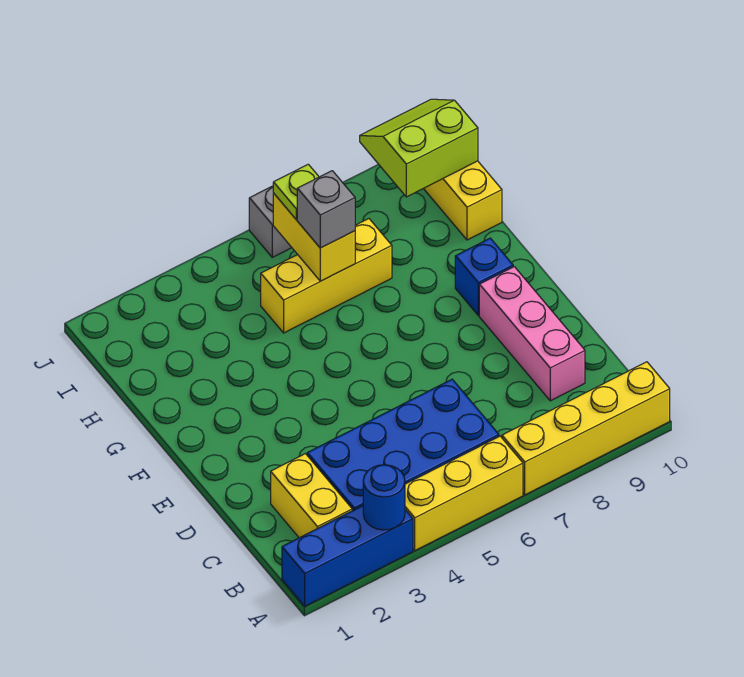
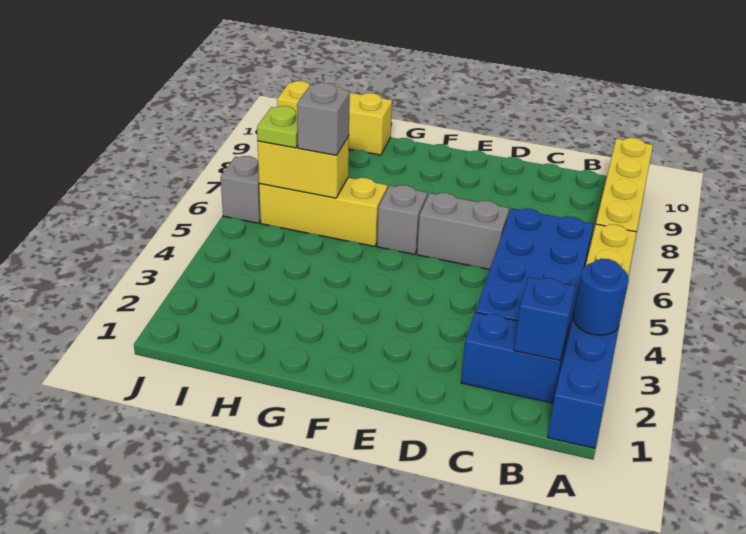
yellow brick B2:C2 level 1 -> blue brick B2:C2 level 1
pink brick C9:E9 level 1 -> none
none -> grey brick D6:E6 level 1
none -> grey brick F6 level 1
blue brick F9 level 1 -> blue brick B2 level 2
yellow brick H5:H7 level 1 -> yellow brick G6:I6 level 1
lime slope I9:J10 level 2 top I -> none

